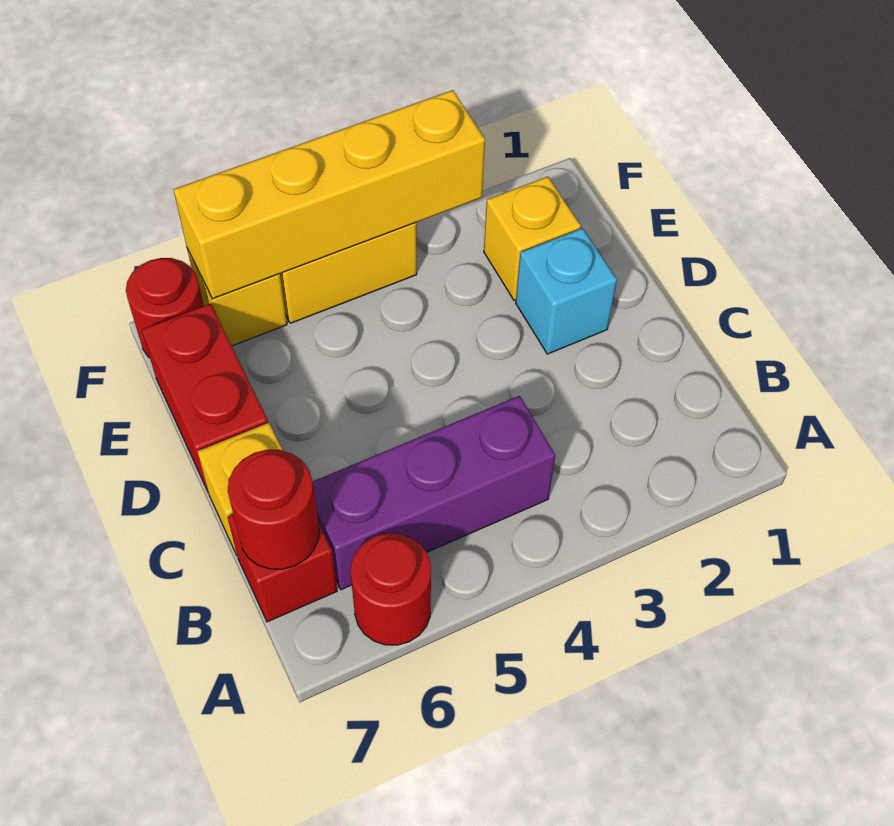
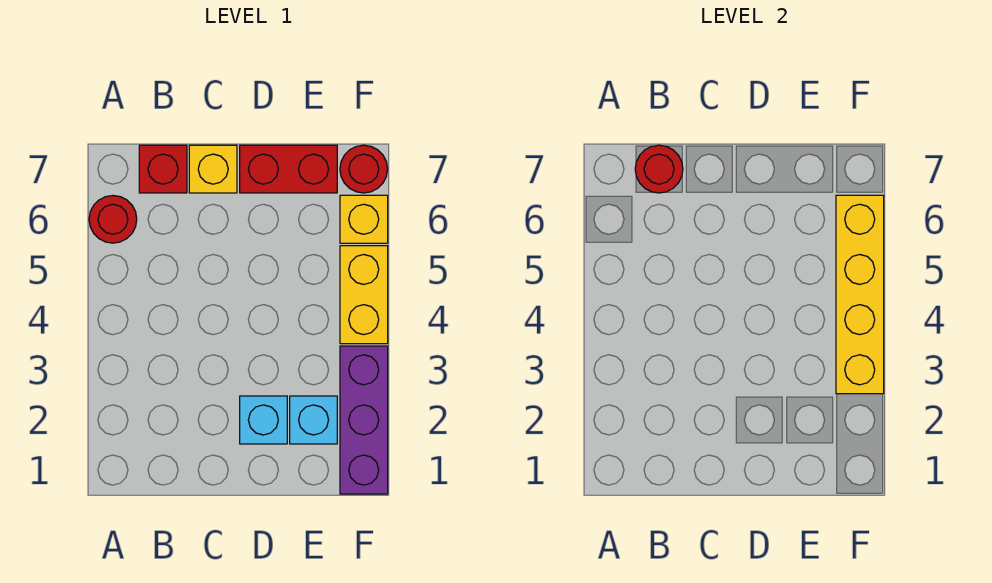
purple brick B4:B6 level 1 -> purple brick F1:F3 level 1
yellow brick E2 level 1 -> cyan brick E2 level 1

